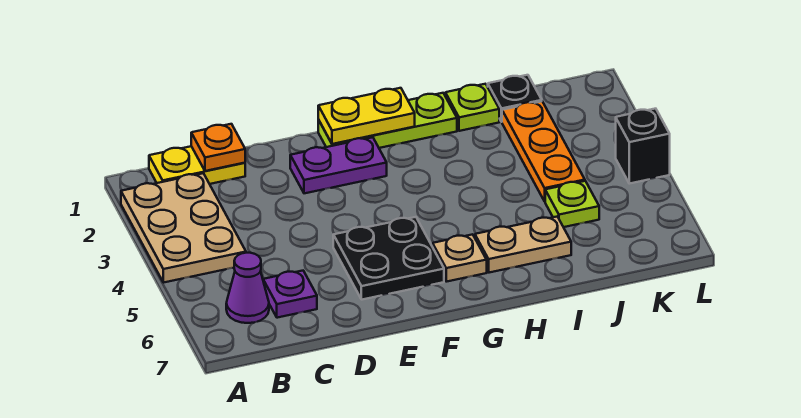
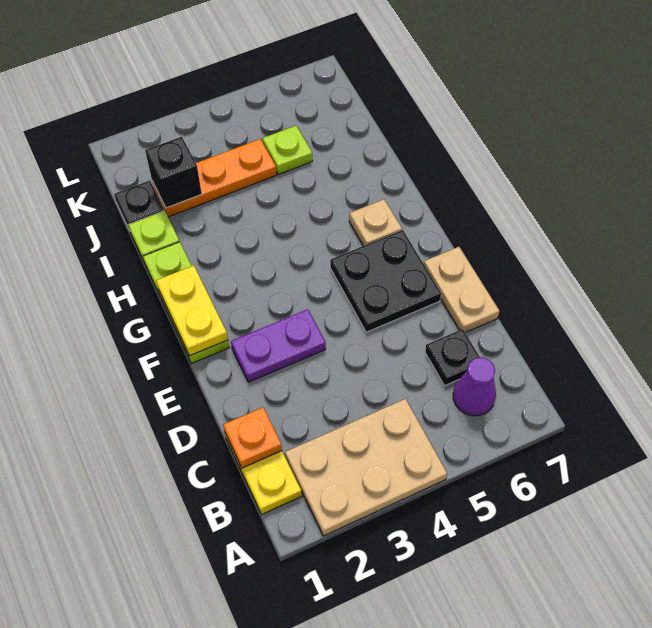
purple plate C6 level 1 -> black plate C6 level 1
purple plate E2:F2 level 1 -> purple plate E2:E3 level 1
tan plate H6:I6 level 1 -> tan plate D7:E7 level 1
black brick L4 level 1 -> black brick J2 level 2

